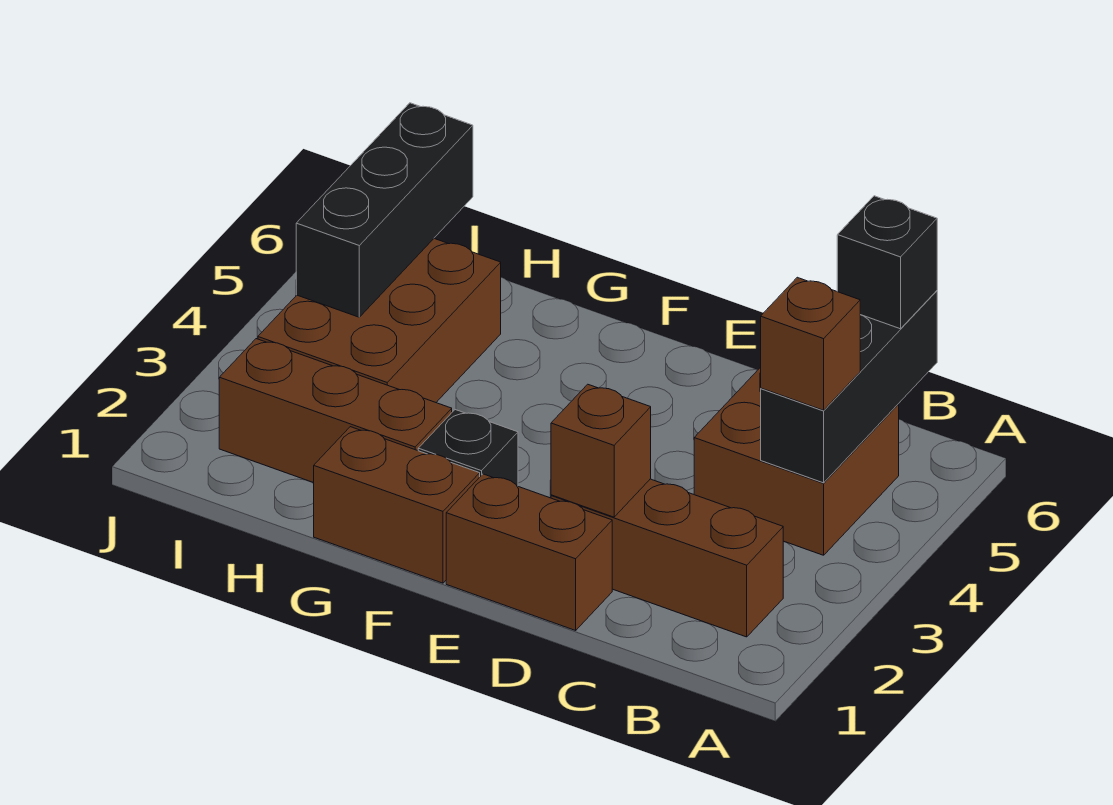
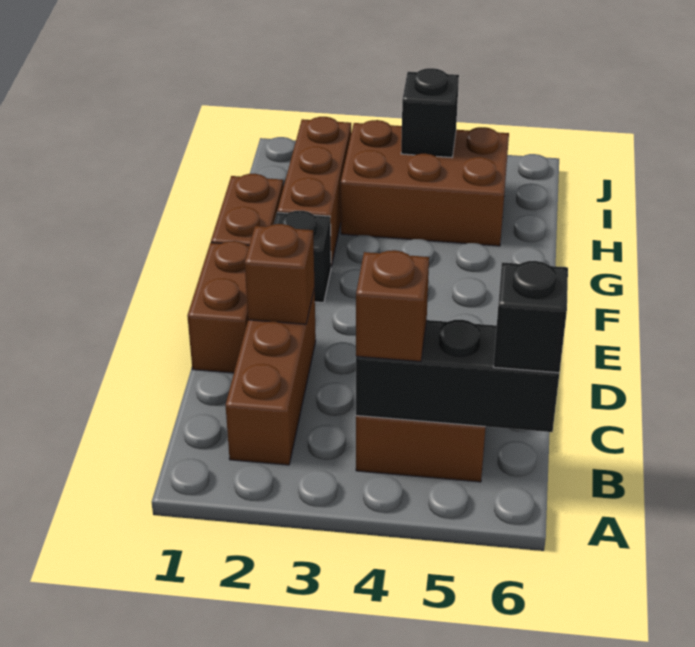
black brick I4:I6 level 2 -> black brick I4 level 2

